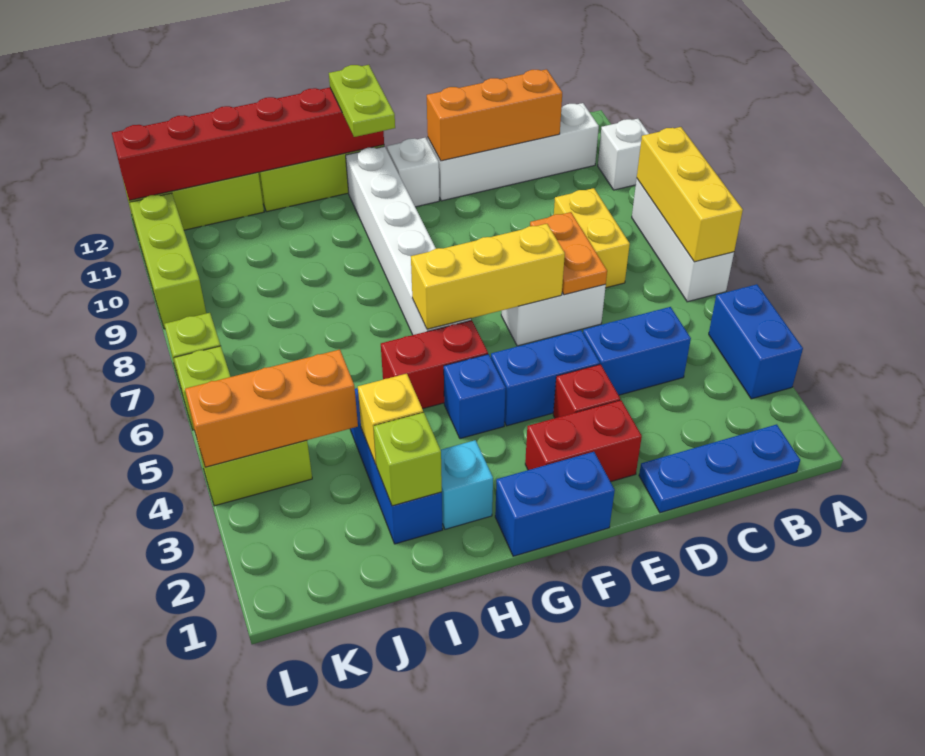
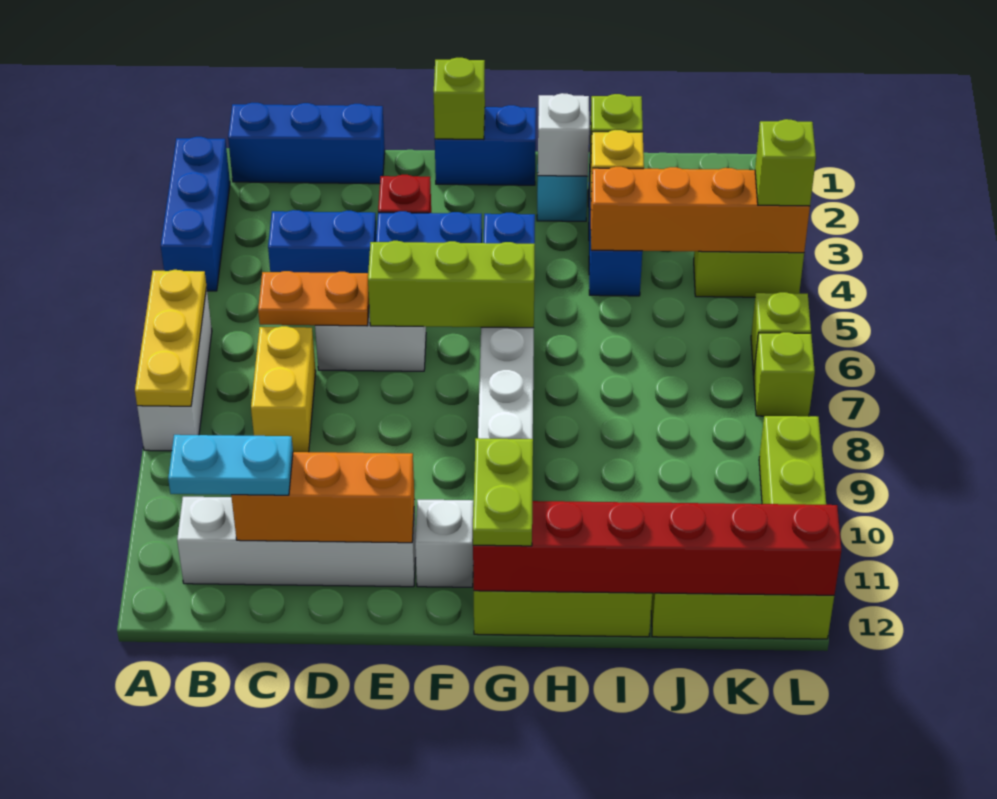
blue brick A3:A4 level 1 -> blue brick A2:A4 level 1
yellow brick A6:A8 level 2 -> yellow plate A6:A8 level 2
white brick A10 level 1 -> white brick H2 level 2
blue plate B1:D1 level 1 -> blue brick B1:D1 level 1
none -> cyan plate B11:C11 level 3
orange plate D6:D7 level 2 -> orange plate C6:D6 level 2
red brick E2:F2 level 1 -> none
yellow brick E6:G6 level 2 -> lime brick E6:G6 level 2
none -> lime brick F1 level 2
red brick G5:H5 level 1 -> none
orange brick J4:L4 level 2 -> orange brick I4:L4 level 2
none -> lime brick L4 level 3

